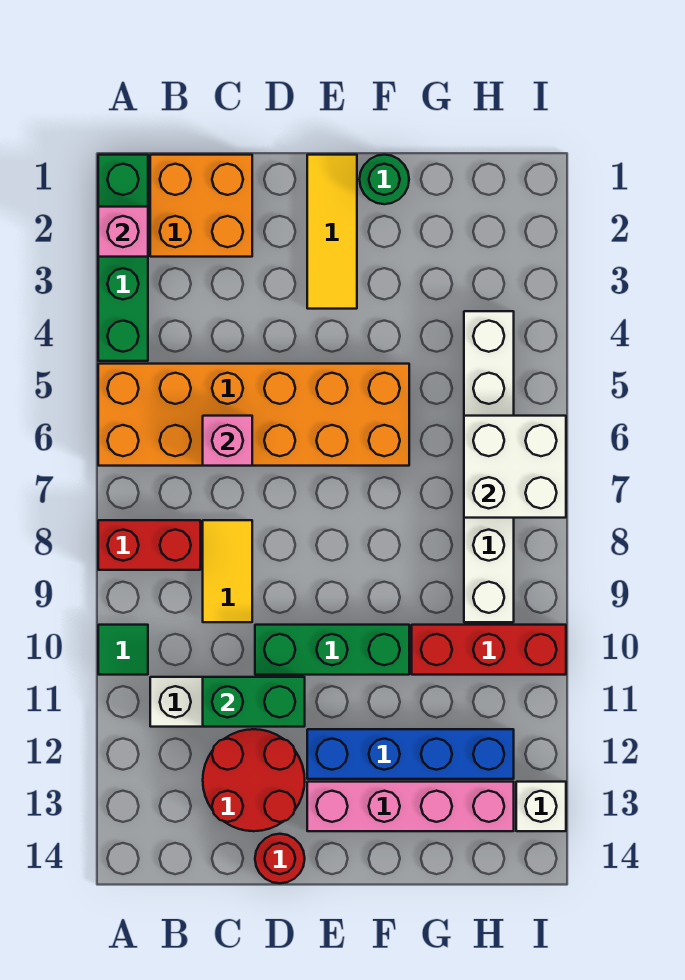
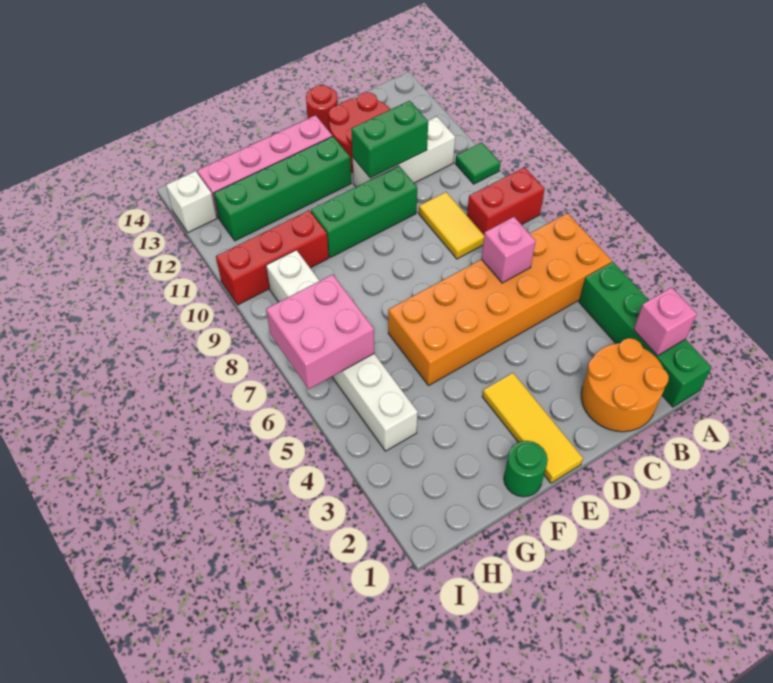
orange brick B1:C2 level 1 -> orange round brick B1:C2 level 1
blue brick E12:H12 level 1 -> green brick E12:H12 level 1
white brick H6:I7 level 2 -> pink brick H6:I7 level 2

